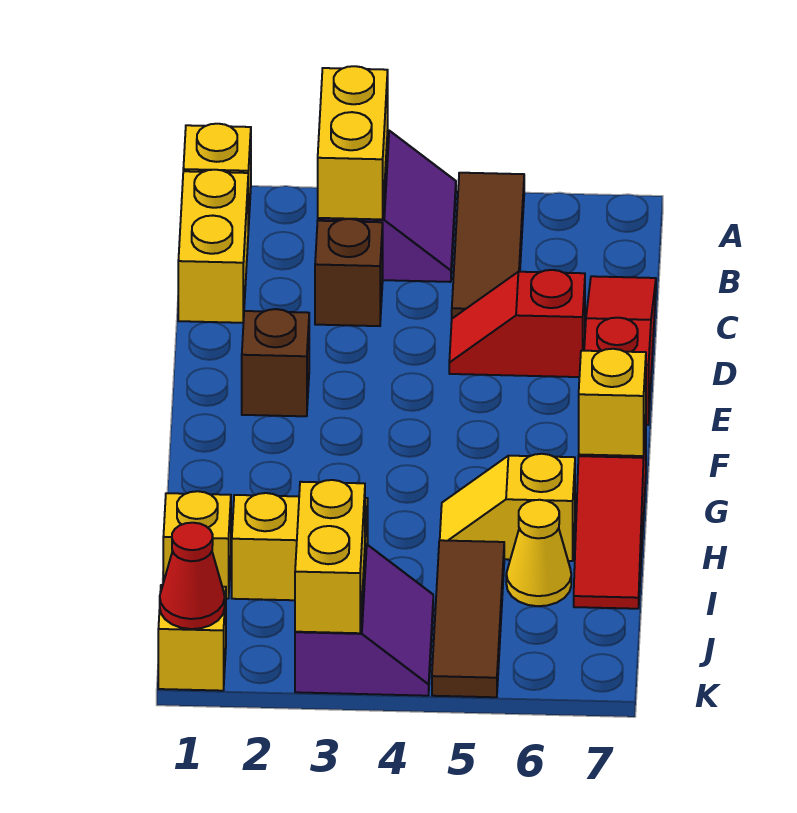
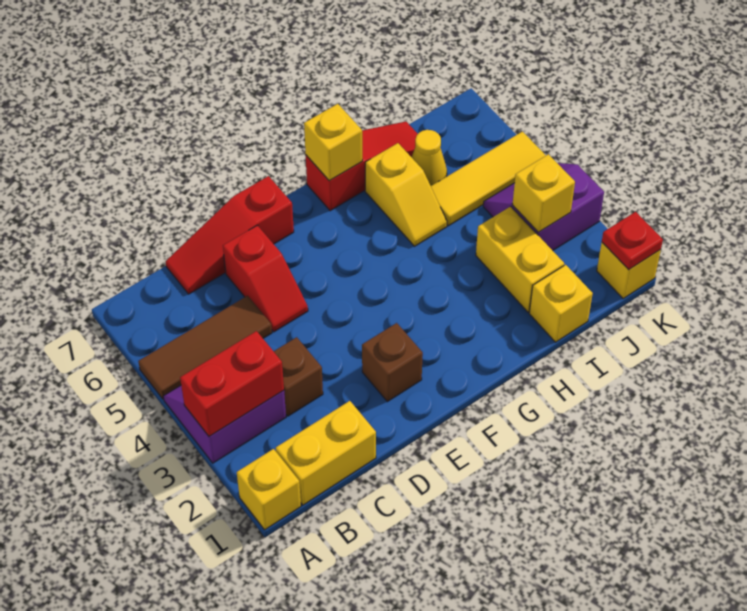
yellow brick A3:B3 level 2 -> red brick A3:B3 level 2
brown tile I5:K5 level 1 -> yellow tile I5:K5 level 1
yellow brick J3:K3 level 2 -> yellow brick J3 level 2
red cone K1 level 2 -> red plate K1 level 2

